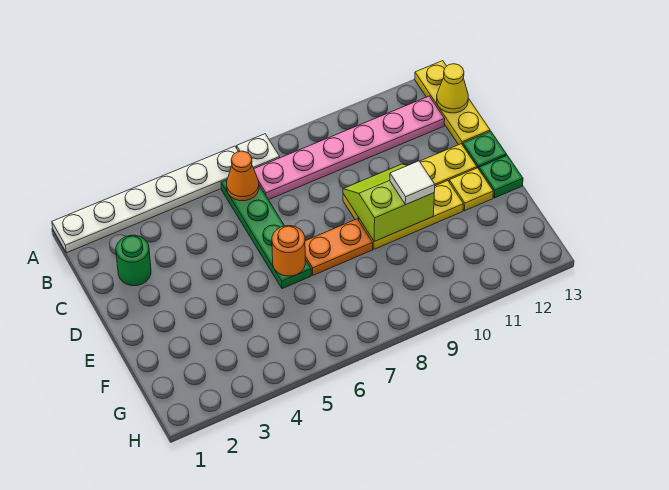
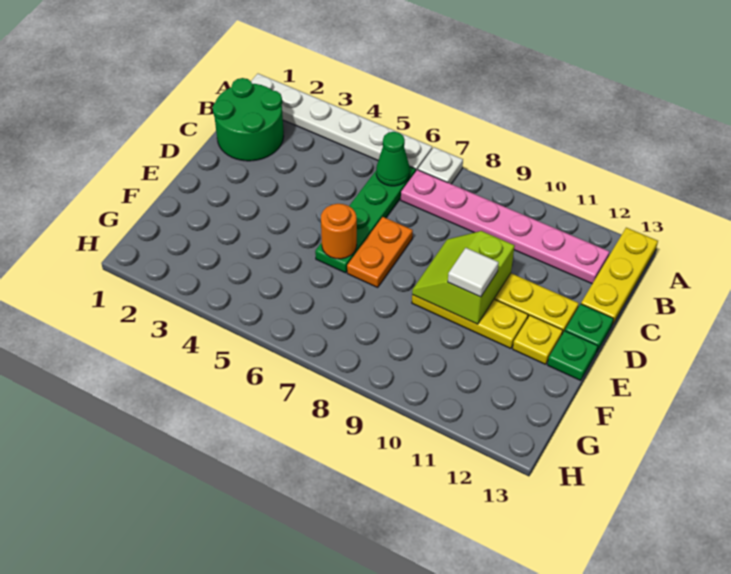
orange cone B6 level 2 -> green cone B6 level 2
yellow cone B13 level 2 -> none
green round brick C2 level 1 -> green round brick B1:C2 level 1
lime slope D9:E10 level 2 top E -> lime slope D9:E10 level 2 top 10
orange plate E7:E8 level 1 -> orange plate D7:E7 level 1

